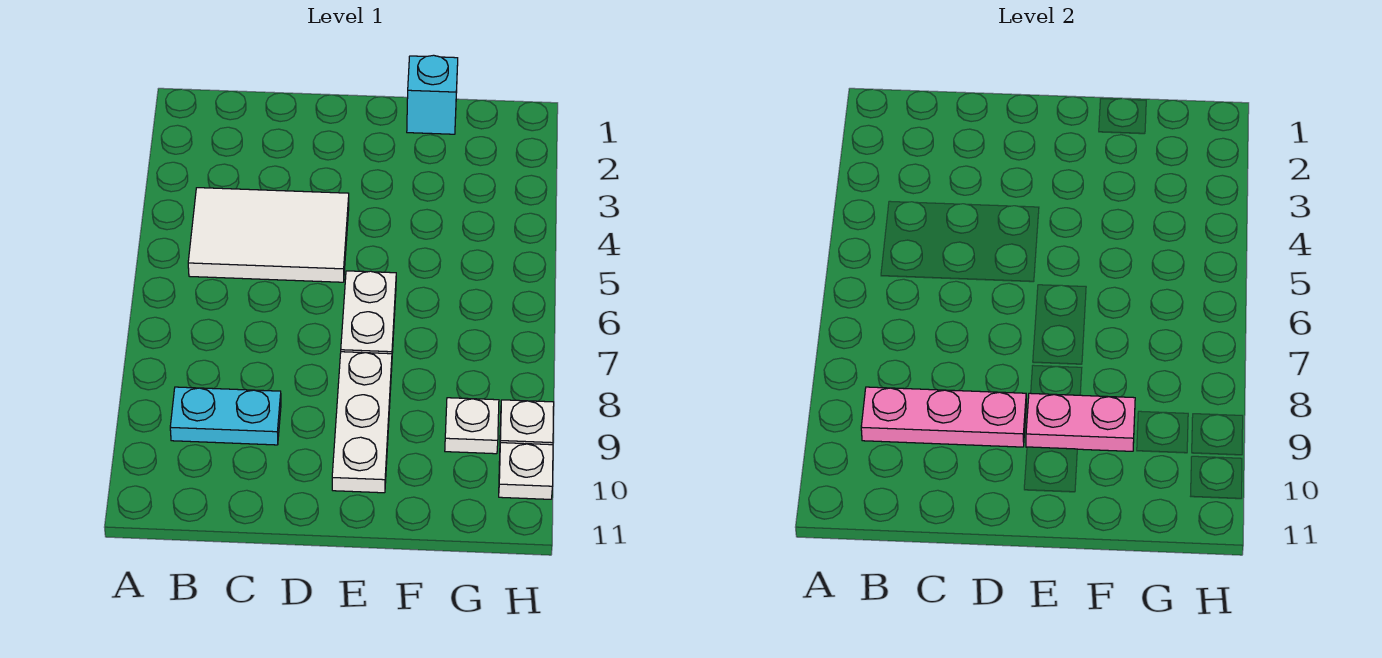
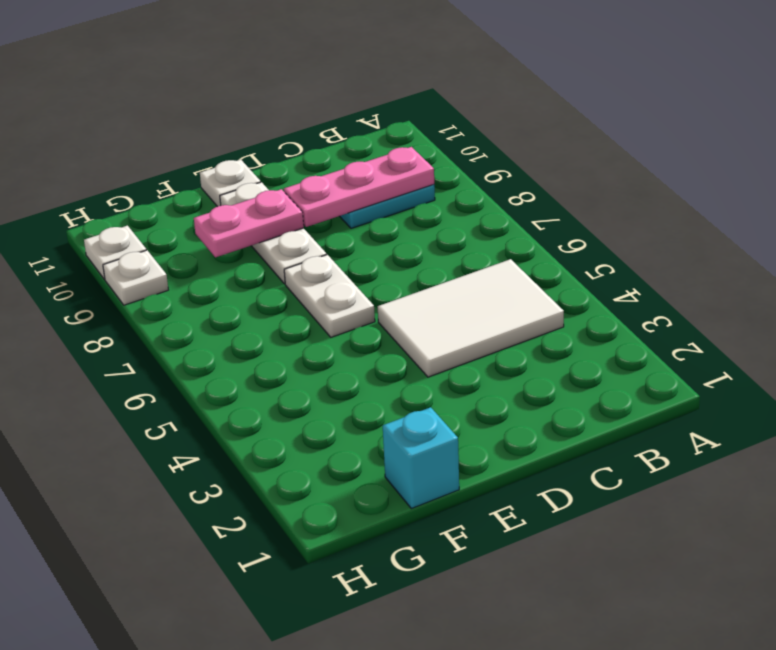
white plate G9 level 1 -> white plate E11 level 1

